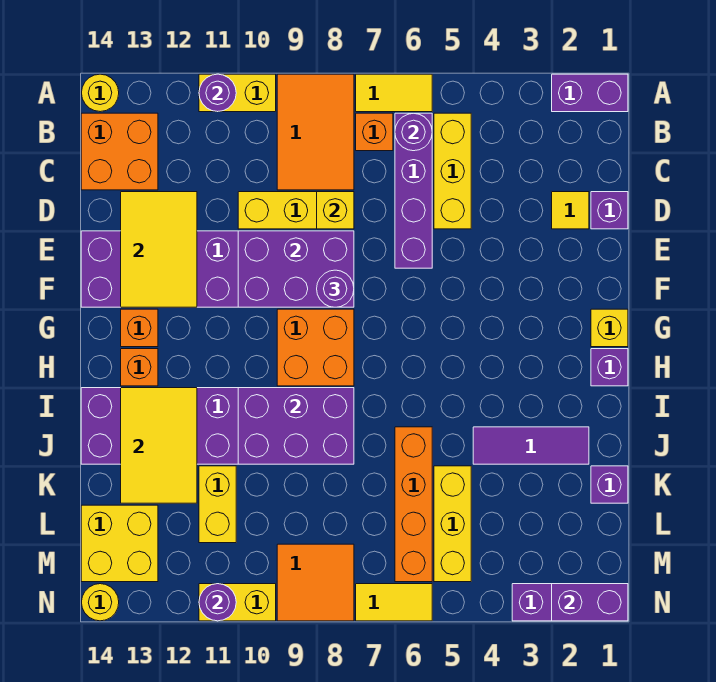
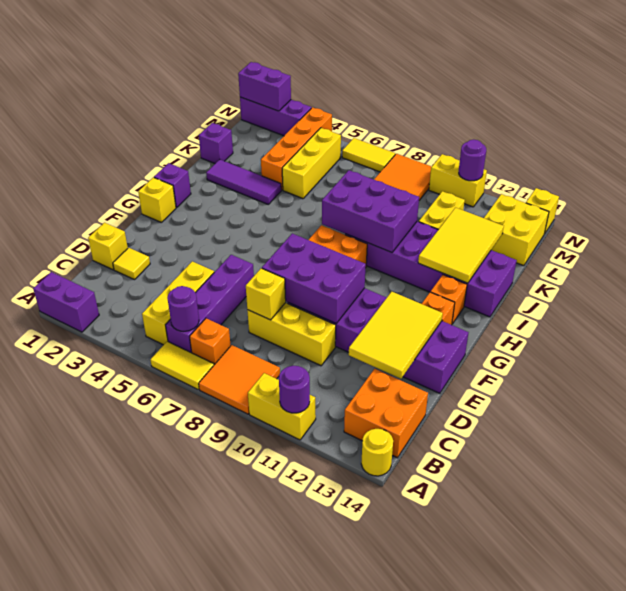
orange tile A8:C9 level 1 -> orange tile A8:B9 level 1
purple brick D1 level 1 -> yellow brick D1 level 1
purple round brick F8 level 3 -> none
orange brick J6:M6 level 1 -> orange brick K4:N4 level 1
yellow round brick N14 level 1 -> yellow brick N14 level 1

